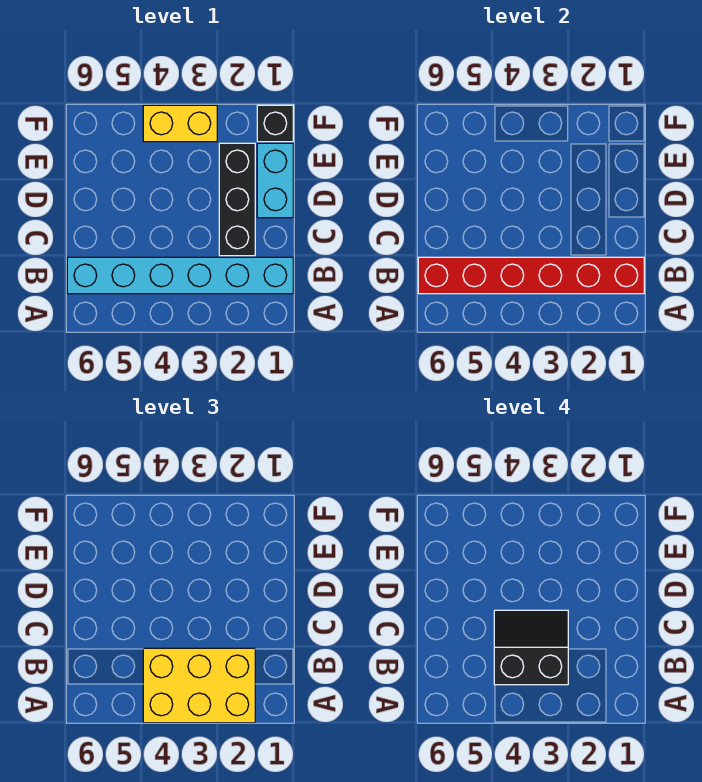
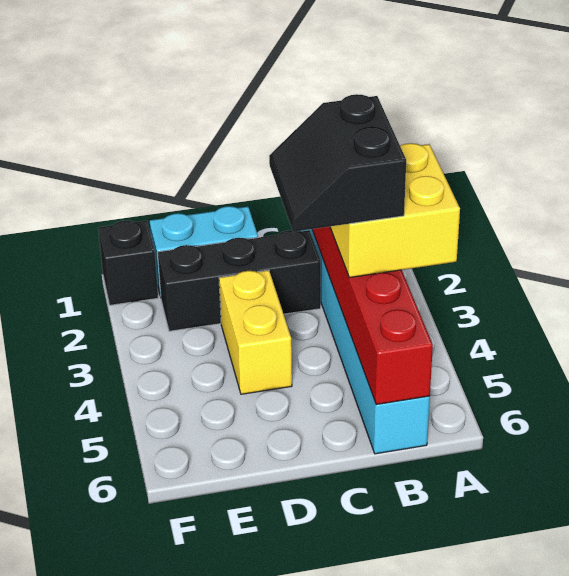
yellow brick A2:B4 level 3 -> yellow brick A3:B4 level 3
yellow brick F3:F4 level 1 -> yellow brick D3:D4 level 1

